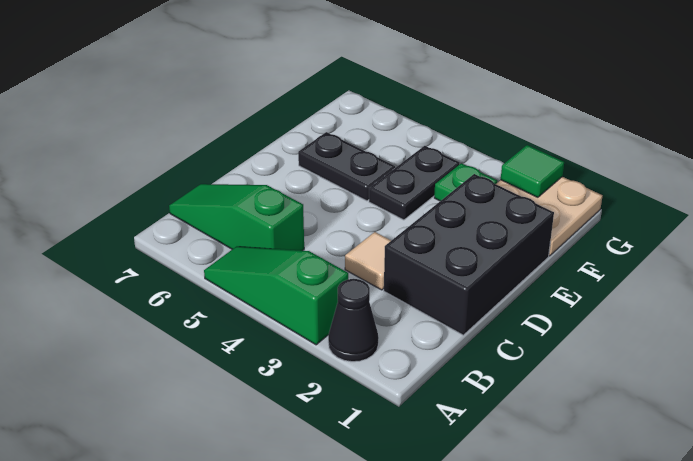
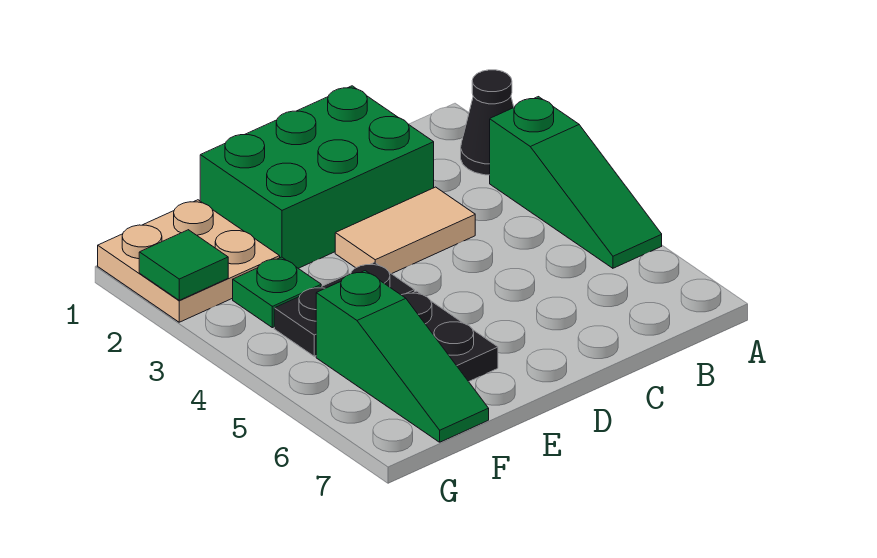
green slope B5:B7 level 1 top 5 -> green slope F5:F7 level 1 top 5
black brick C1:E2 level 1 -> green brick C1:E2 level 1
tan tile C3 level 1 -> tan tile C3:D3 level 1

